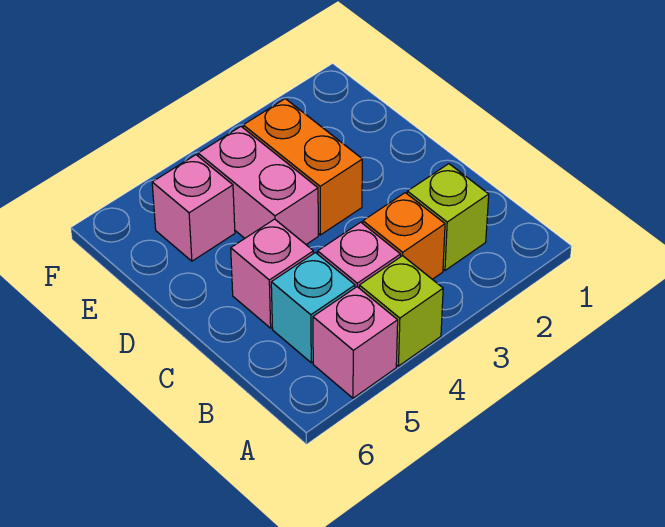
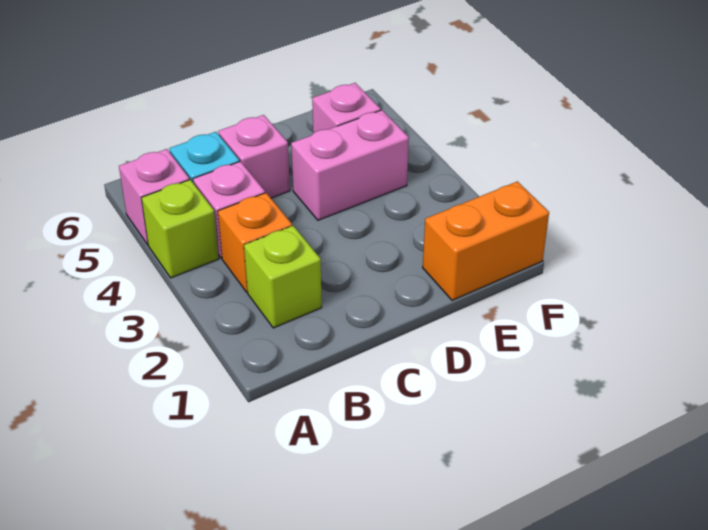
orange brick D3:E3 level 1 -> orange brick E1:F1 level 1

